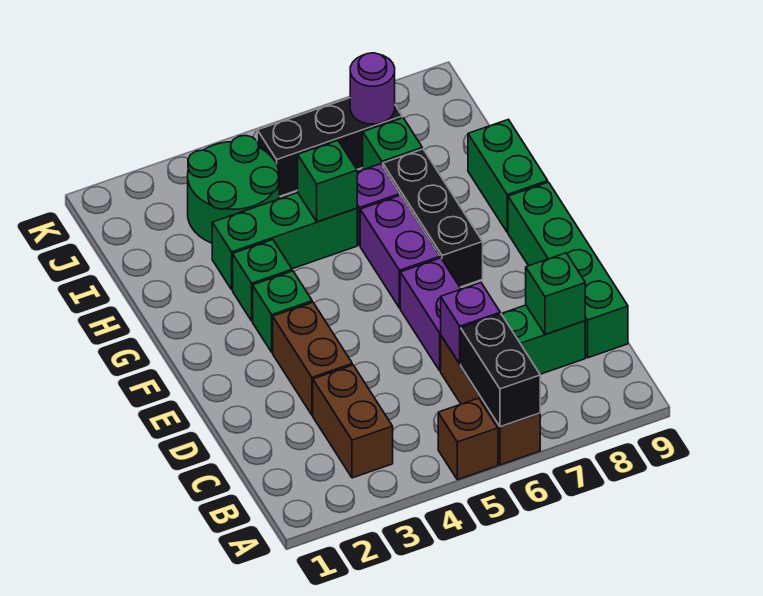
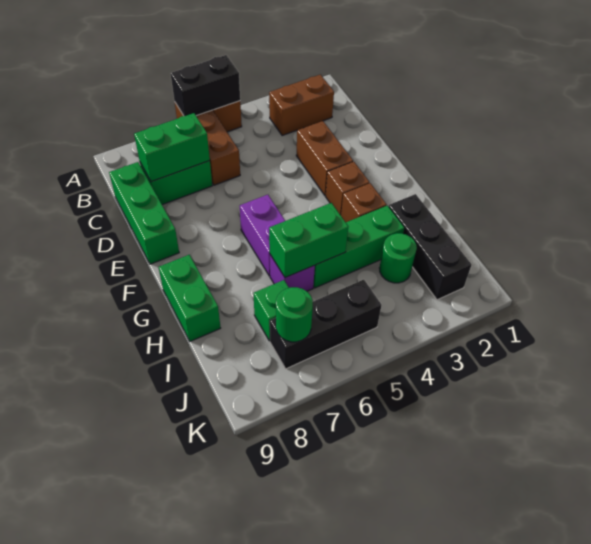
black brick A6:B6 level 2 -> black brick A5:A6 level 2
brown brick B3:C3 level 1 -> brown brick B2:B3 level 1
purple brick C6 level 2 -> none
green brick C8 level 2 -> green brick C7:C8 level 2
green brick C9:F9 level 1 -> green brick C9:E9 level 1
purple brick D6:E6 level 1 -> none
green brick F3 level 1 -> brown brick F3 level 1
black brick F7:H7 level 1 -> black brick H2:J2 level 1
green brick G3 level 1 -> brown brick G3 level 1
green brick H5 level 2 -> green brick H5:H6 level 2
green round brick I3:J4 level 1 -> green round brick I3 level 1
purple round brick J7 level 2 -> green round brick J7 level 2

